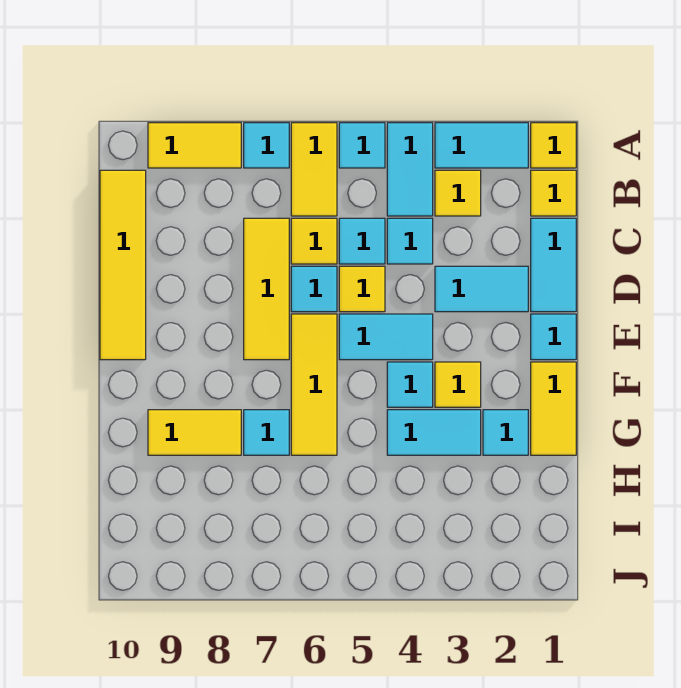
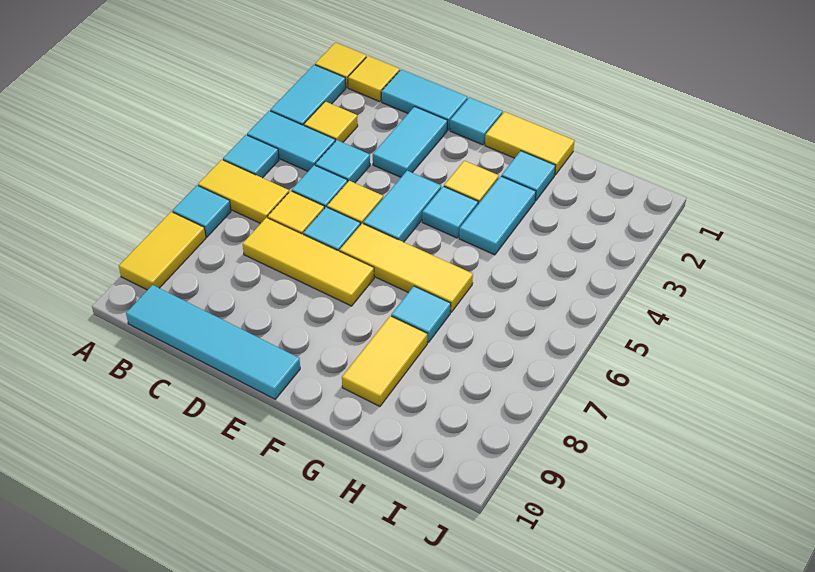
yellow tile B10:E10 level 1 -> cyan tile B10:E10 level 1

